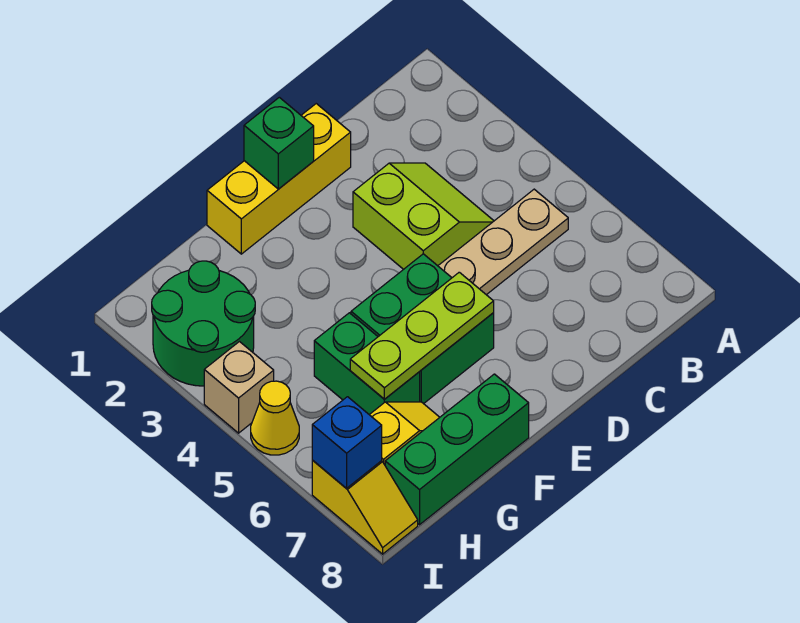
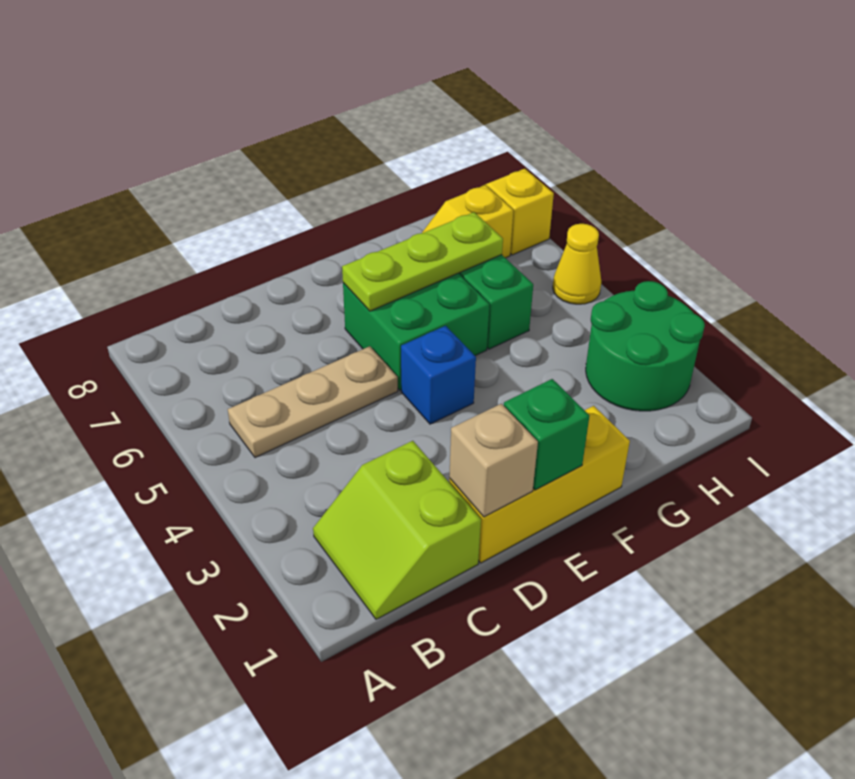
lime slope C3:D4 level 1 top D -> lime slope B1:C2 level 1 top C
green brick F8:H8 level 1 -> none
tan brick I4 level 1 -> tan brick D1 level 2
blue brick I7 level 2 -> blue brick E4 level 1

